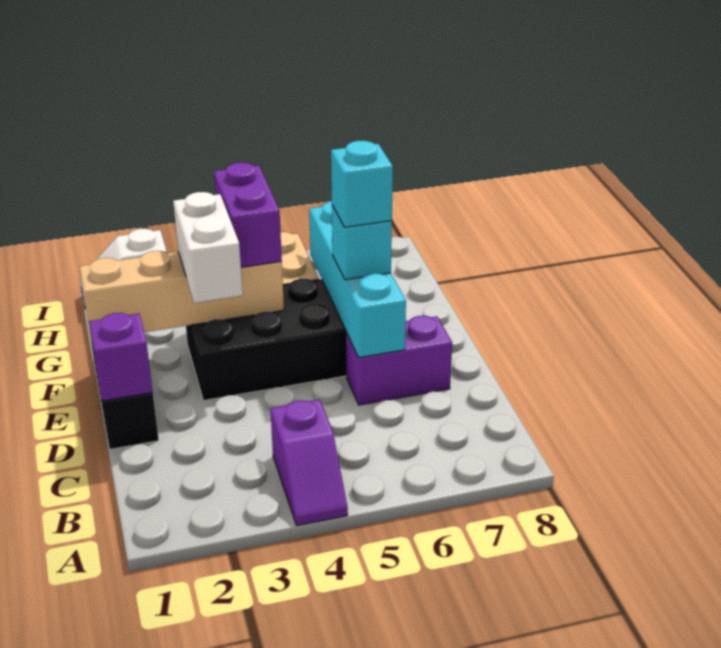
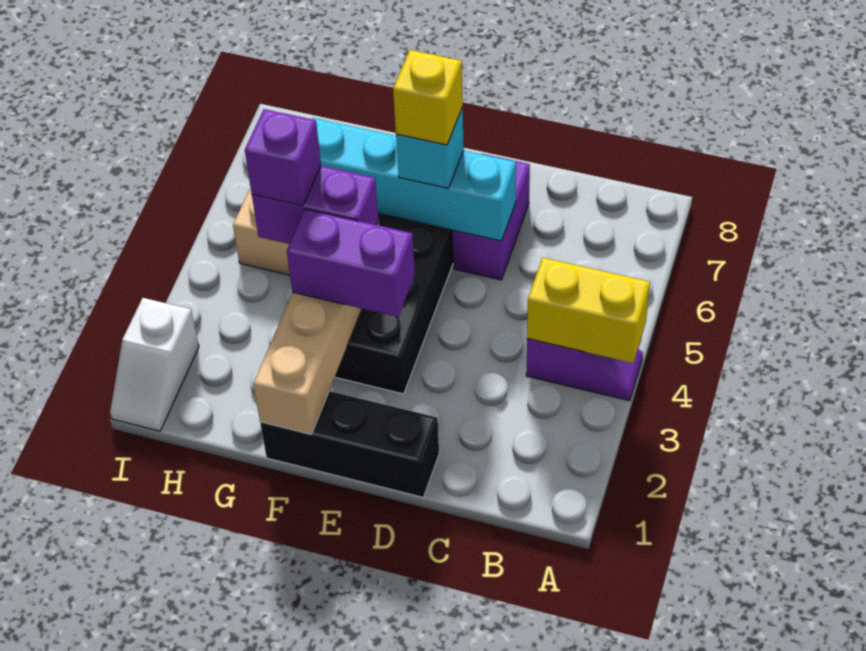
none -> yellow brick A4:B4 level 2
purple brick D1 level 2 -> purple brick G4 level 4
white brick E3:F3 level 3 -> purple brick E3:F3 level 3
cyan brick E6 level 4 -> yellow brick E6 level 4

